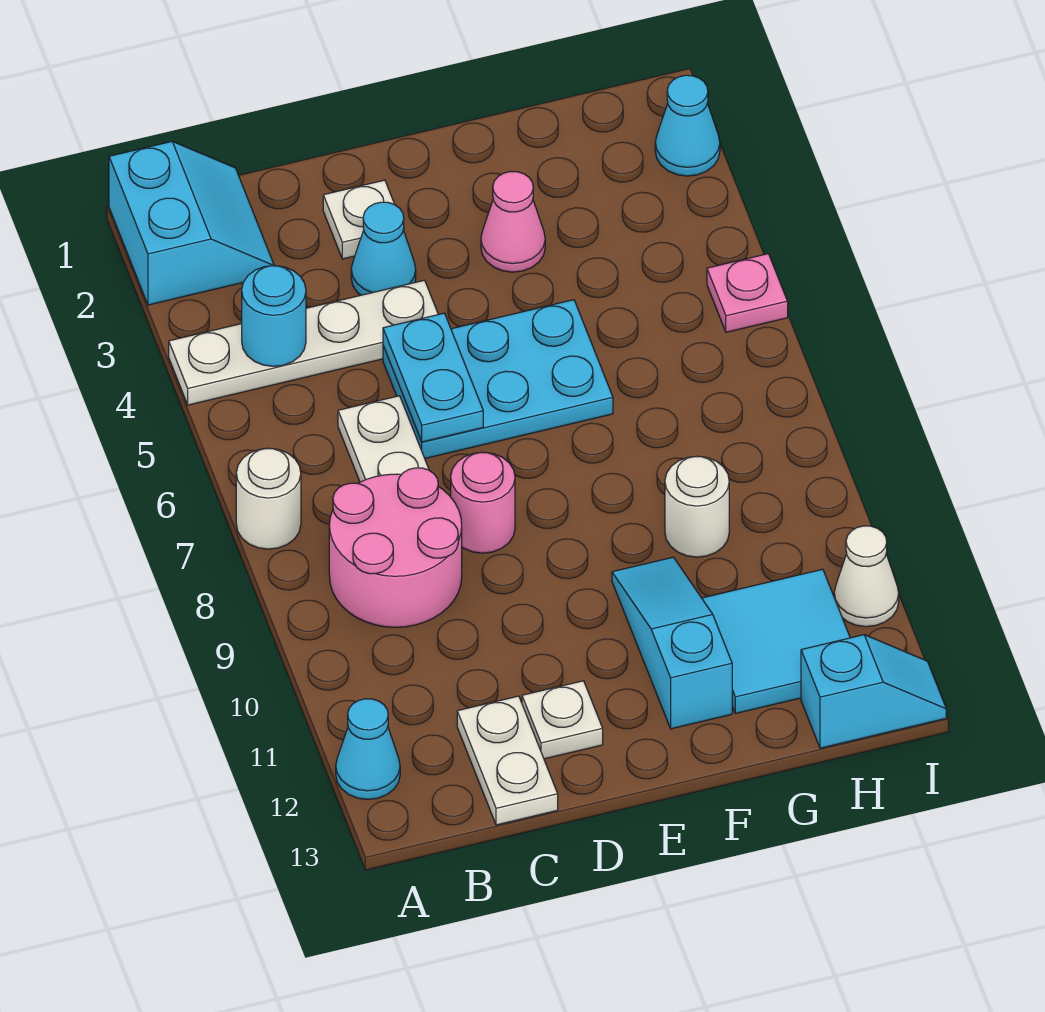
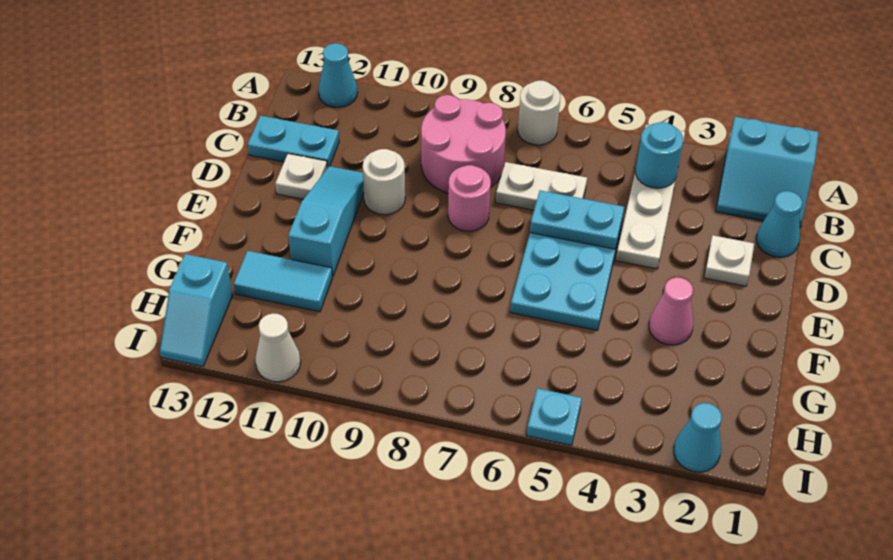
white plate C12:C13 level 1 -> cyan plate C12:C13 level 1
cyan cone D3 level 1 -> cyan cone C1 level 1
cyan slope F10:F12 level 1 top 12 -> cyan slope D11:F11 level 1 top F
white round brick G9 level 1 -> white round brick D10 level 1
cyan tile G11:H12 level 1 -> cyan tile G11:G12 level 1
pink plate I5 level 1 -> cyan plate I5 level 1

